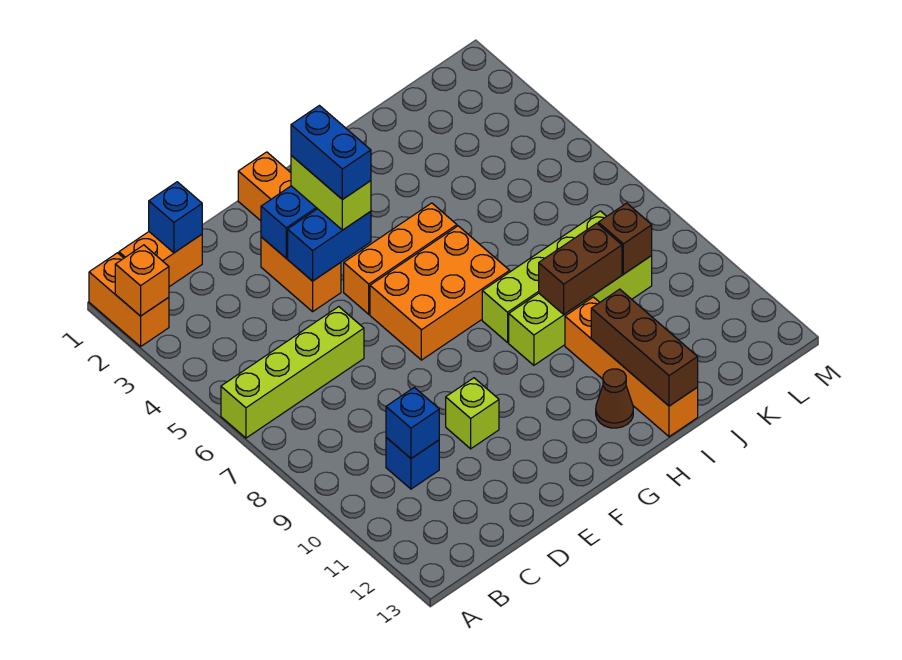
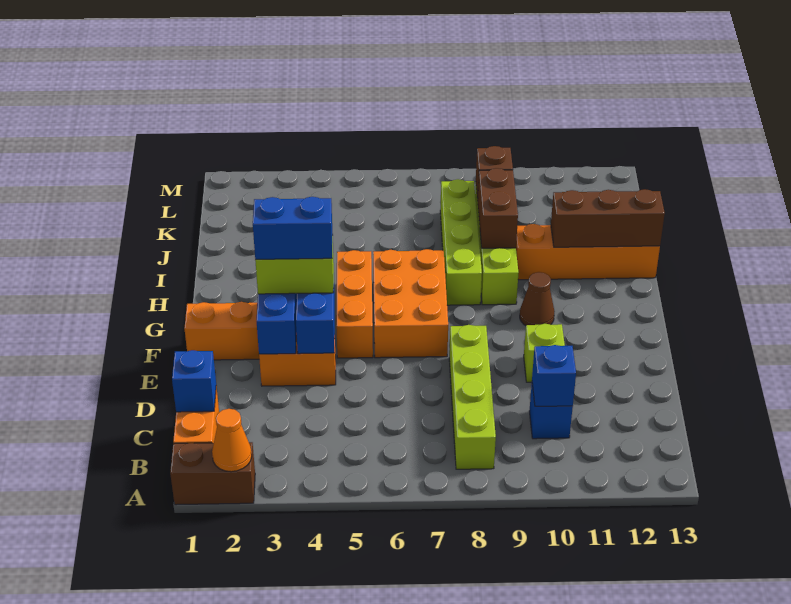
orange brick A1:A2 level 1 -> brown brick A1:A2 level 1
orange brick A2 level 2 -> orange cone A2 level 2
lime brick A6:D6 level 1 -> lime brick B8:E8 level 1
brown cone H12 level 1 -> brown cone G10 level 1

